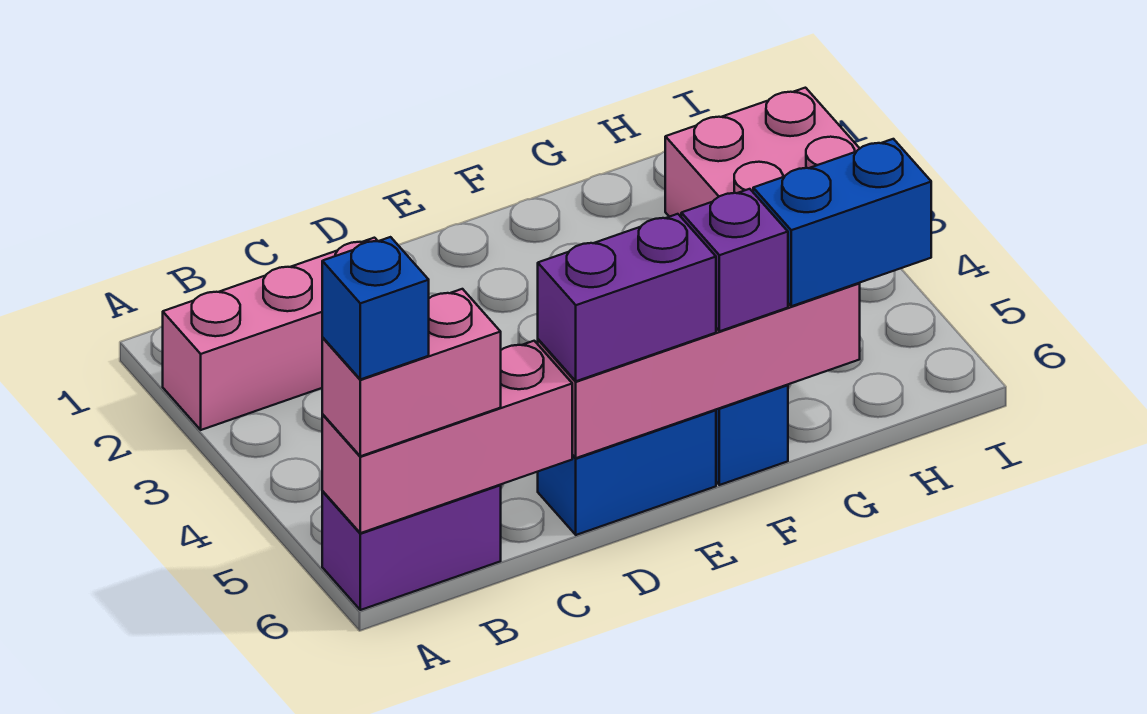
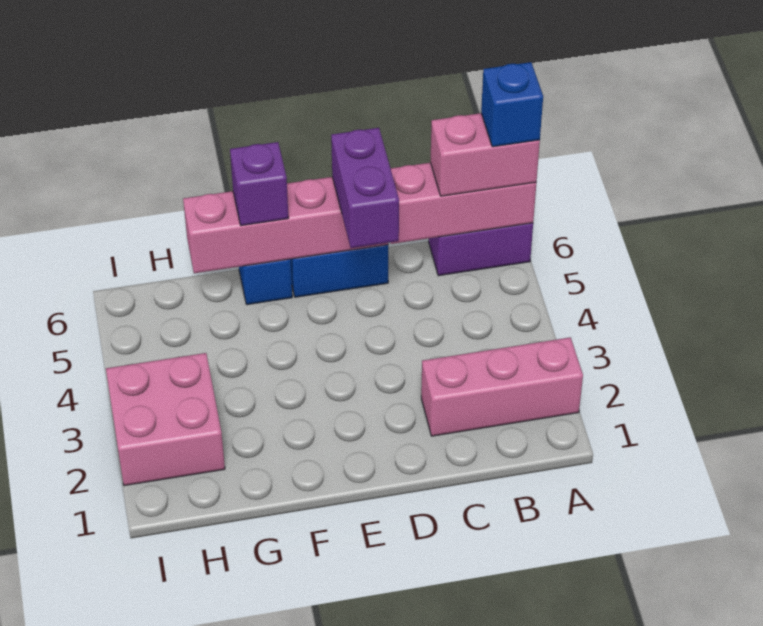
purple brick D6:E6 level 3 -> purple brick D5:D6 level 3
blue brick G6:H6 level 3 -> none

